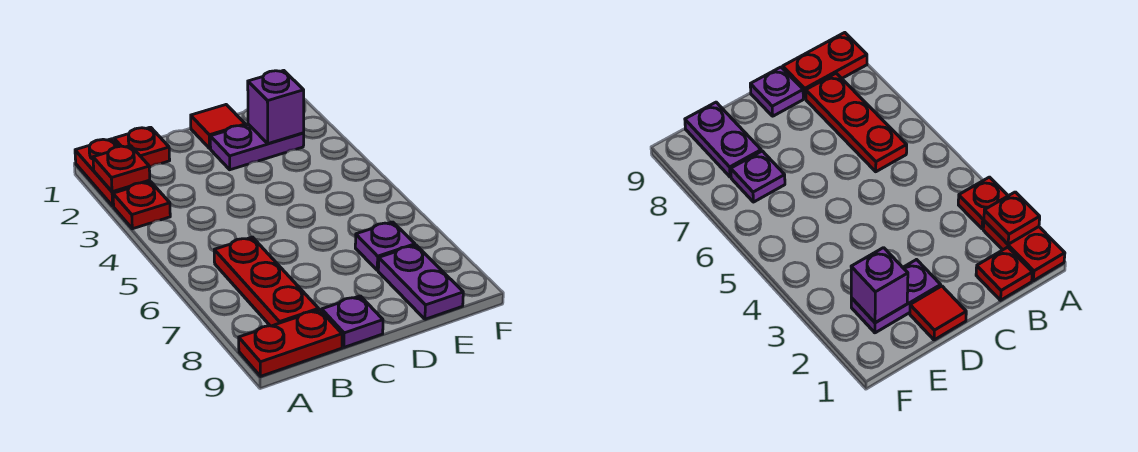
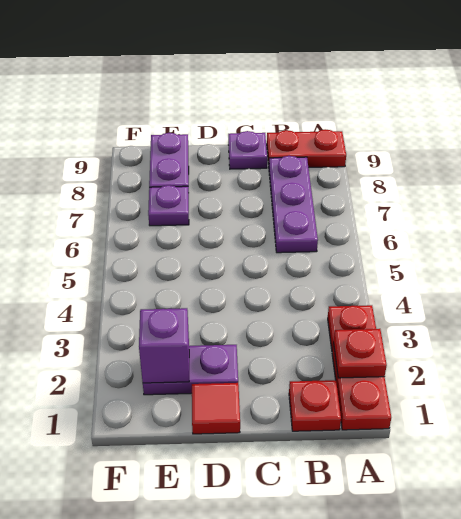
red plate B6:B8 level 1 -> purple plate B6:B8 level 1

